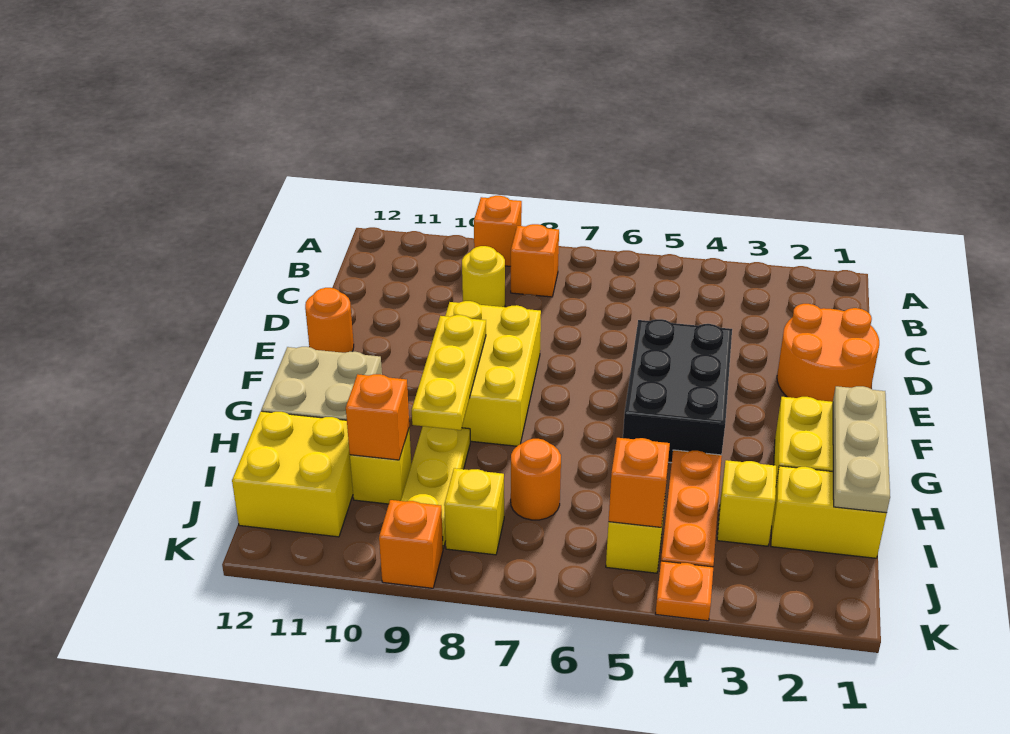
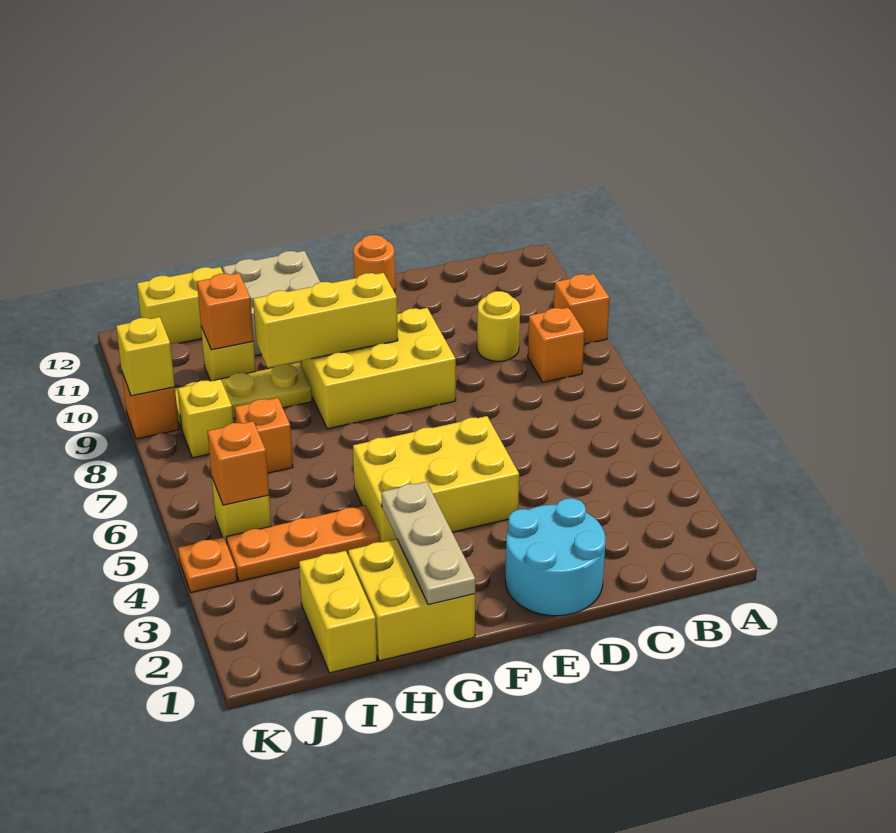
orange round brick D1:E2 level 1 -> cyan round brick D1:E2 level 1
black brick E4:G5 level 1 -> yellow brick E4:G5 level 1
yellow plate F9:H9 level 2 -> yellow brick F9:H9 level 2
tan plate G1:I1 level 2 -> tan plate G1:G3 level 2
yellow brick I3 level 1 -> yellow brick K9 level 2
orange round brick I7 level 1 -> orange brick I7 level 1
yellow brick I11:J12 level 1 -> yellow brick I12:J12 level 1

